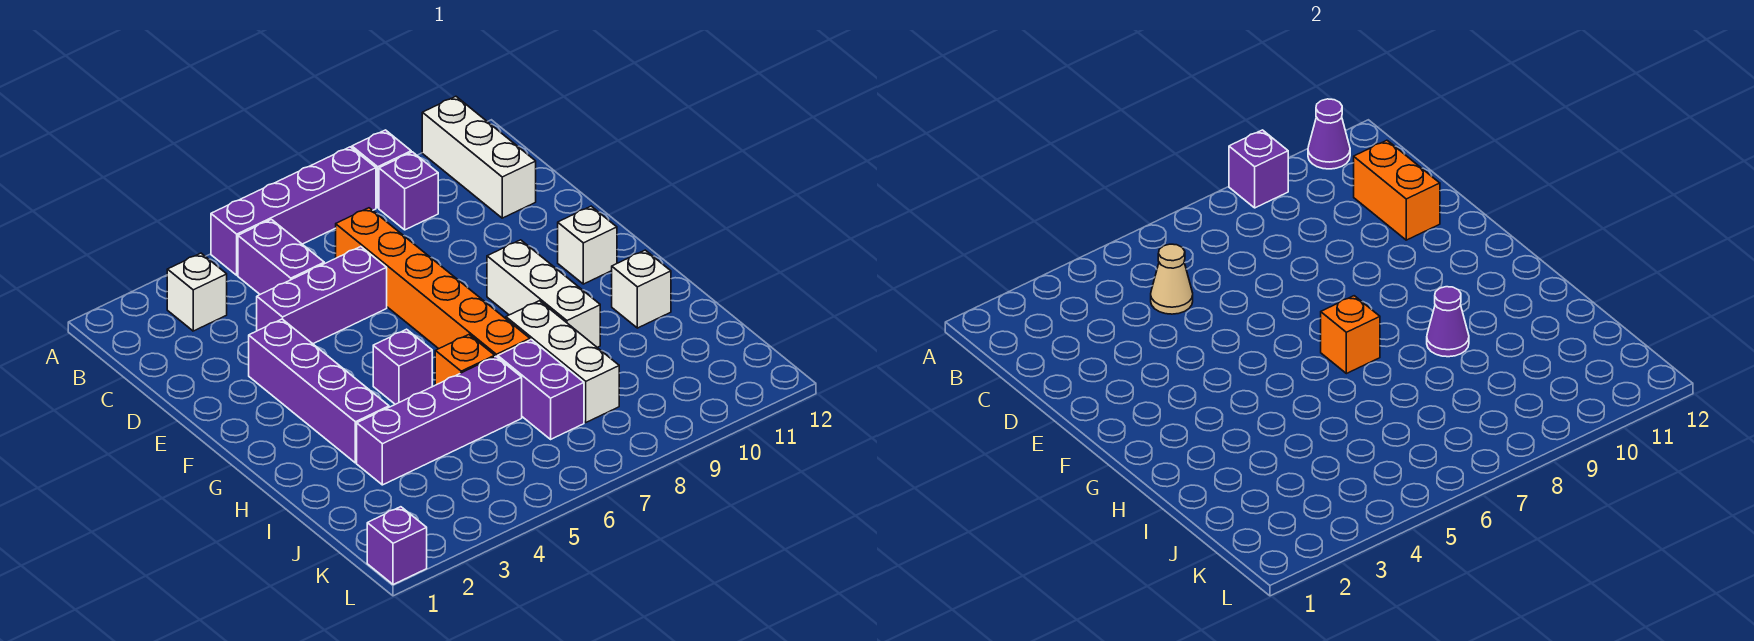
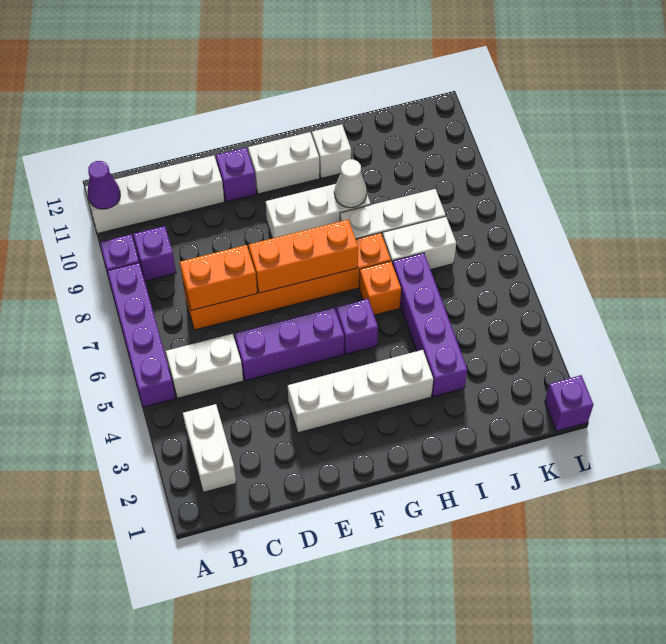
purple brick A9 level 2 -> purple brick E11 level 1
white brick A11:C11 level 1 -> white brick A11:D11 level 1
white brick B3 level 1 -> white brick B2:B3 level 1
purple brick B5:C5 level 1 -> white brick B5:C5 level 1
tan cone C5 level 2 -> none
orange brick C11:D11 level 2 -> orange brick C7:D7 level 2
purple brick D4:D6 level 1 -> purple brick D5:F5 level 1
purple brick E3:H3 level 1 -> white brick E3:H3 level 1
white brick F11 level 1 -> white brick F11:G11 level 1
orange brick G7 level 2 -> orange brick E7:G7 level 2
purple cone H9 level 2 -> white cone H9 level 2
purple brick I7:J7 level 1 -> white brick I7:J7 level 1

